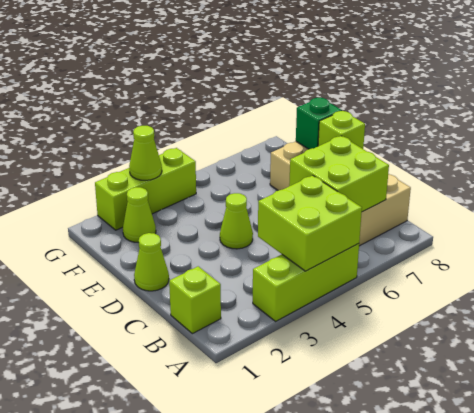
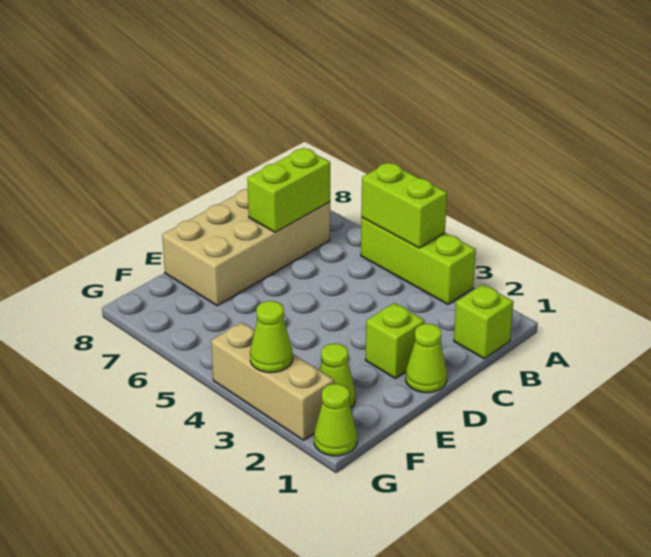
lime brick A4:B5 level 2 -> lime brick A4:A5 level 2
lime brick B6:C7 level 2 -> lime brick B7:C7 level 2
lime cone D4 level 1 -> lime cone G1 level 1
lime brick D8 level 2 -> lime brick D2 level 1
green brick E8 level 2 -> none
lime brick G2:G4 level 1 -> tan brick G2:G4 level 1

